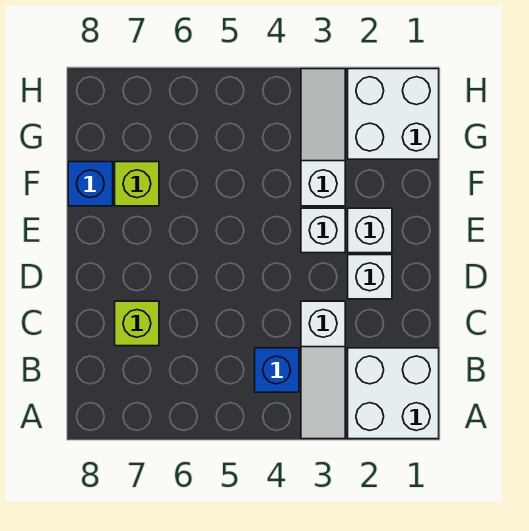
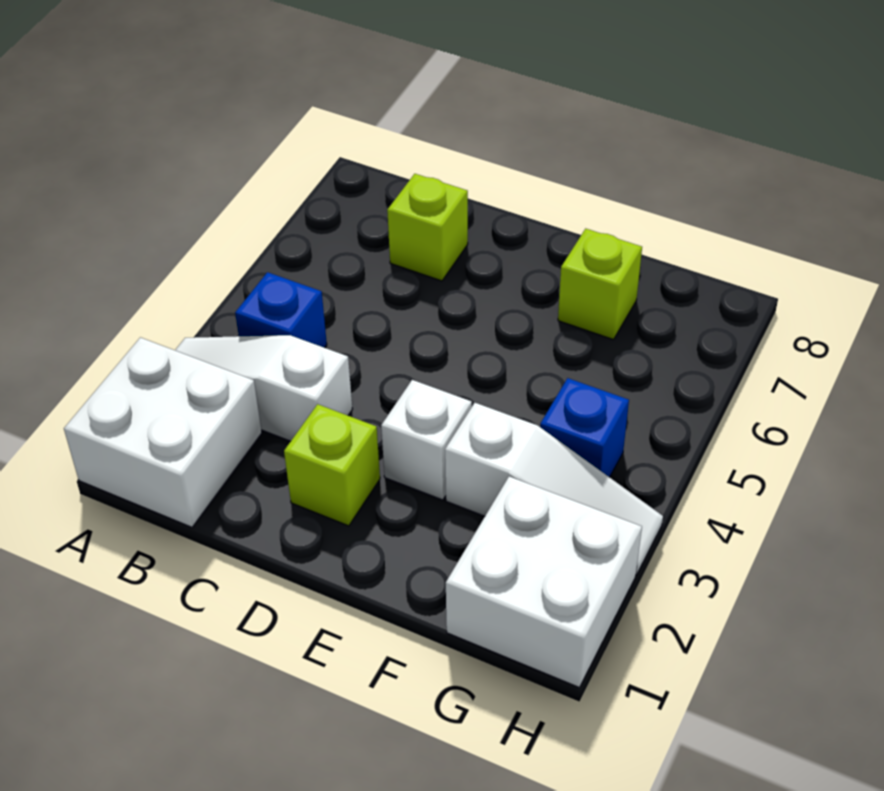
white brick D2 level 1 -> lime brick D2 level 1
white brick E2 level 1 -> none
blue brick F8 level 1 -> blue brick G4 level 1

